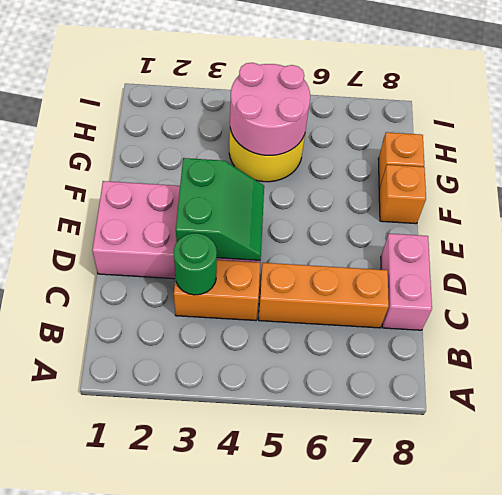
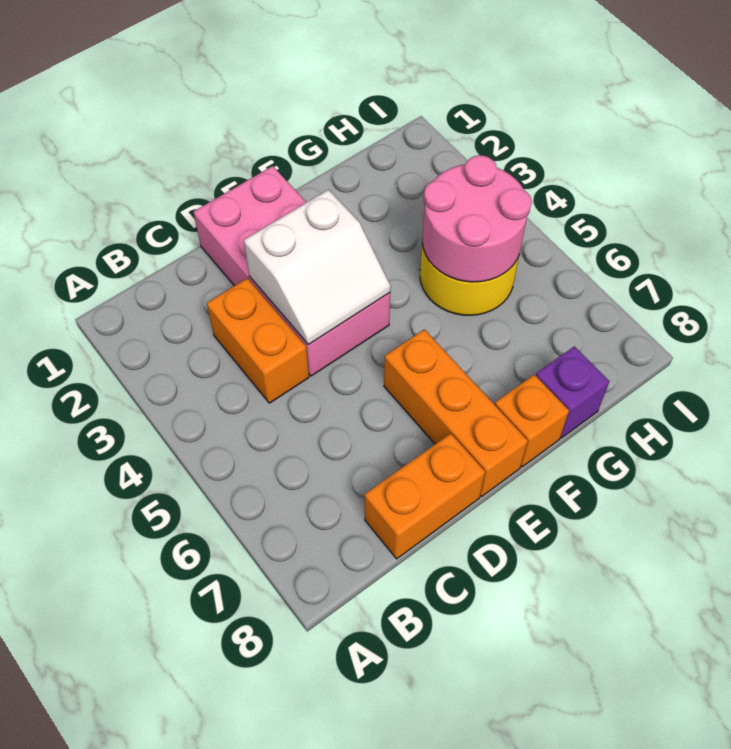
green round brick C3 level 2 -> none
orange brick C5:C7 level 1 -> orange brick E6:E8 level 1
pink brick C8:D8 level 1 -> orange brick C8:D8 level 1
green slope D3:E4 level 2 top 3 -> white slope D3:E4 level 2 top 3
orange brick G8 level 1 -> purple brick G8 level 1

